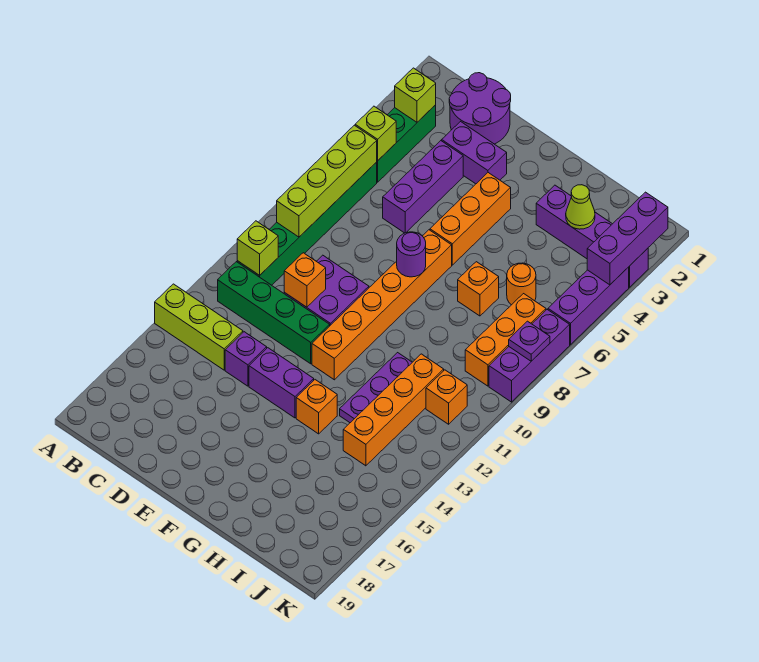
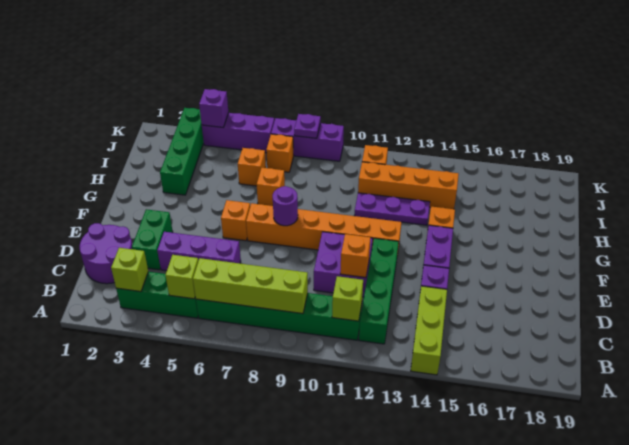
purple brick D3:E3 level 1 -> green brick D3:E3 level 1
orange brick F4:F6 level 1 -> orange brick F6 level 1
purple brick H3:K3 level 1 -> green brick H3:K3 level 1
lime cone I3 level 2 -> none
orange round brick I6 level 1 -> orange brick I6 level 1
orange brick J7:J9 level 1 -> orange brick J7 level 1
purple brick K2:K4 level 2 -> purple brick K4 level 2

